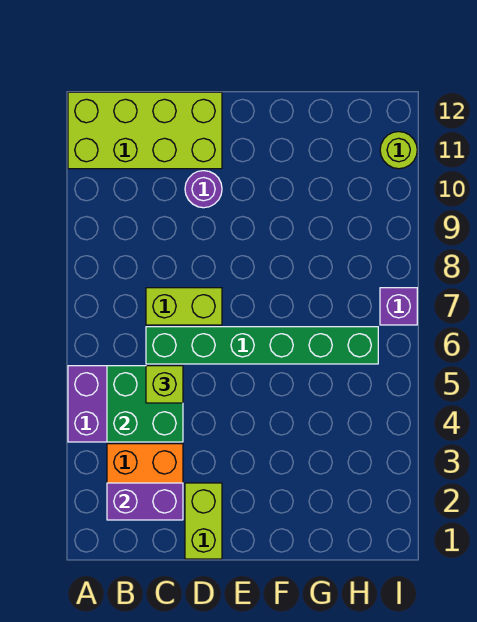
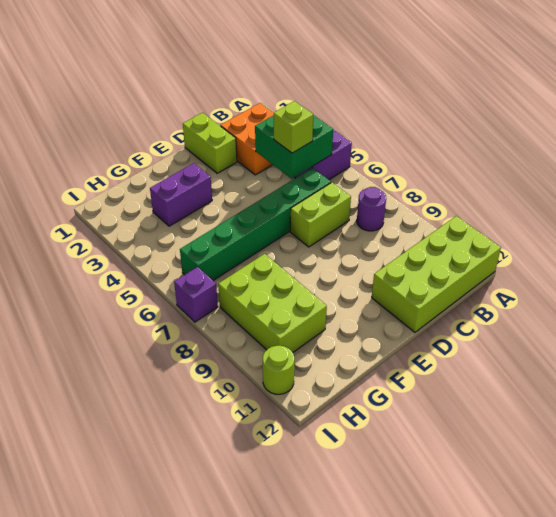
purple brick B2:C2 level 2 -> purple brick F3:G3 level 1
purple round brick D10 level 1 -> purple round brick B8 level 1
none -> lime brick G8:H10 level 1

